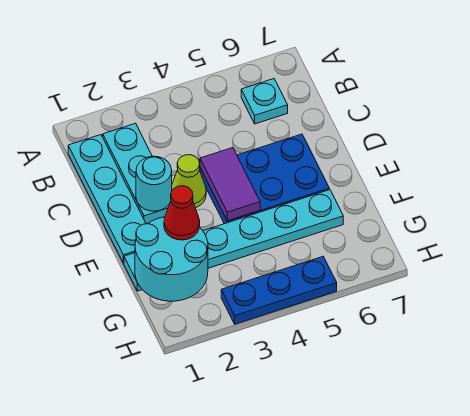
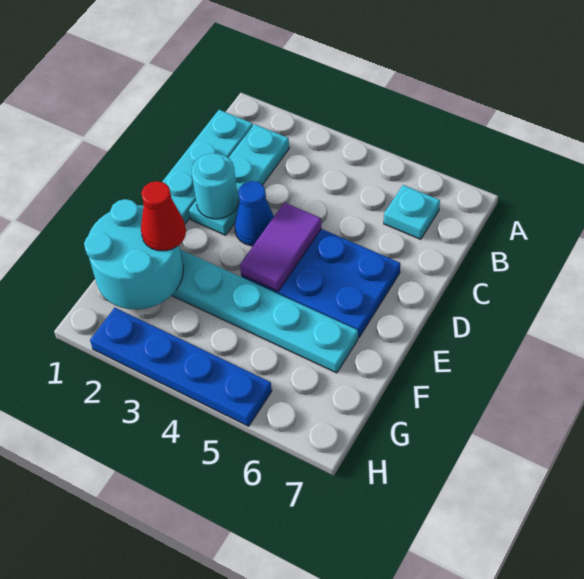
lime cone D3 level 1 -> blue cone D3 level 1
blue plate H3:H5 level 1 -> blue plate H2:H5 level 1

